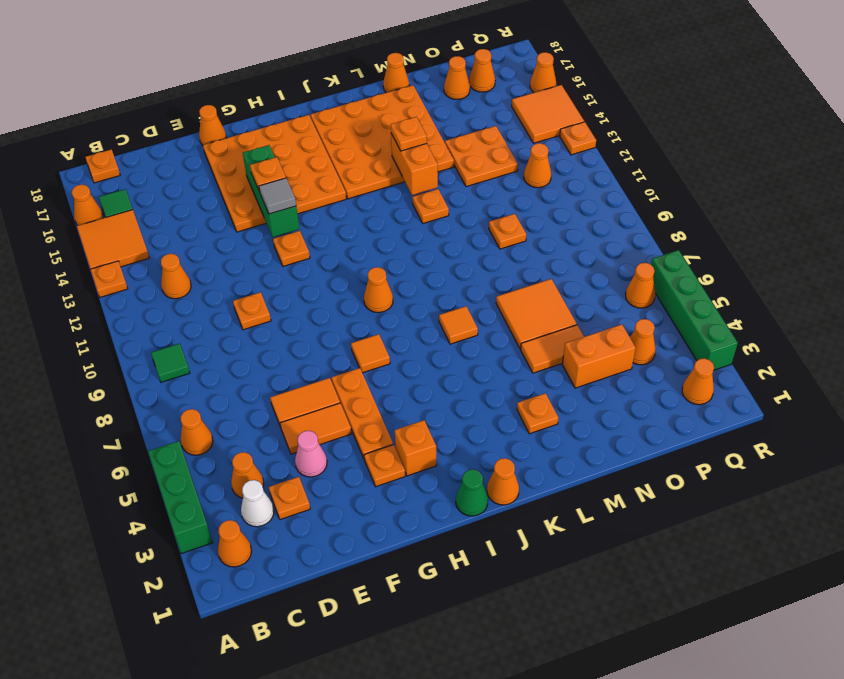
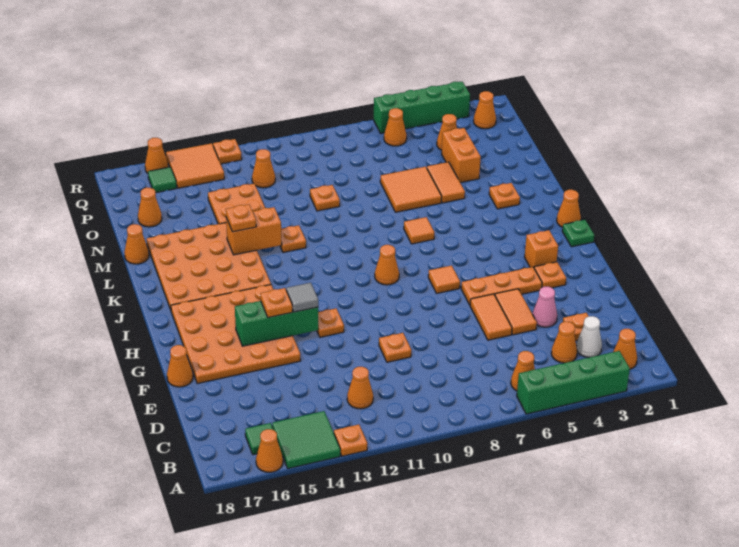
green brick A3:A5 level 1 -> green brick A3:A6 level 1
orange tile A14:B15 level 1 -> green tile A14:B15 level 1
green tile B9 level 1 -> green tile Q16 level 1
orange plate B18 level 1 -> none
green cone I1 level 1 -> green plate I1 level 1
orange cone P17 level 1 -> none

